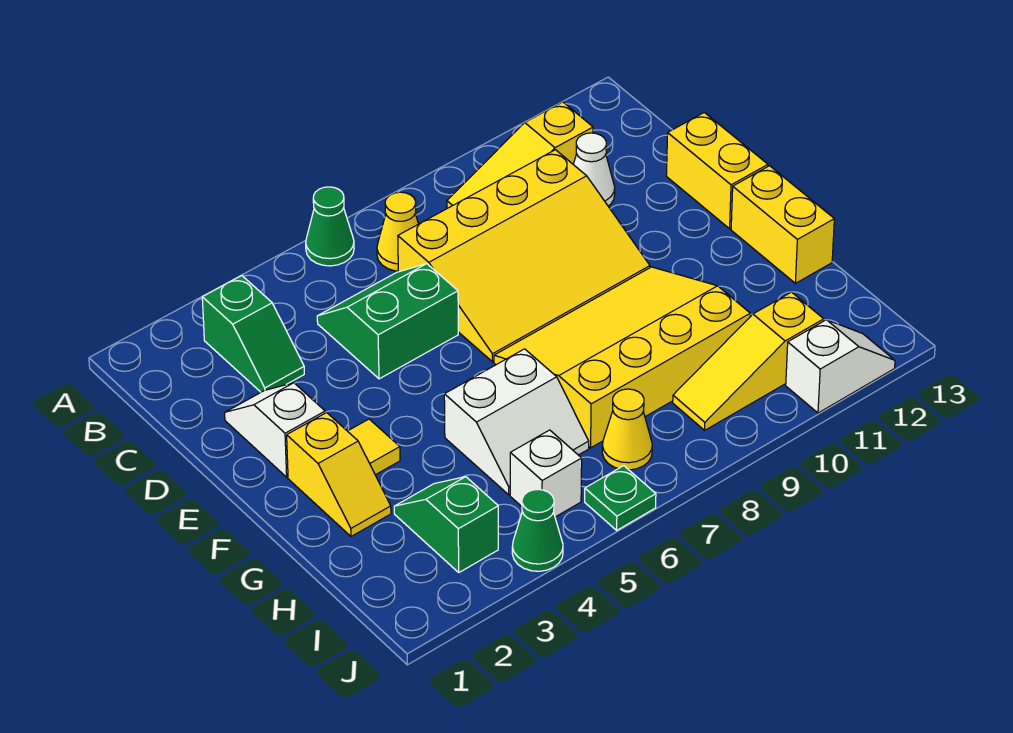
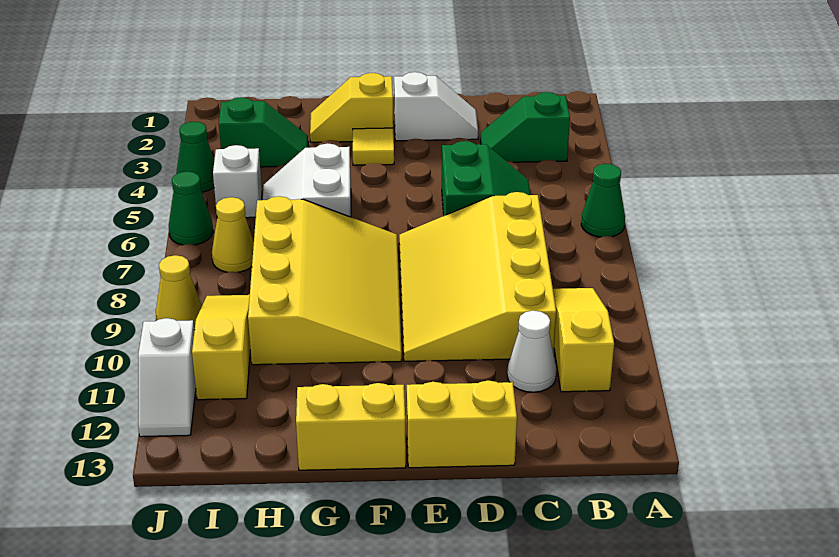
yellow cone B7 level 1 -> yellow cone J9 level 1
green plate J6 level 1 -> green cone J6 level 1

